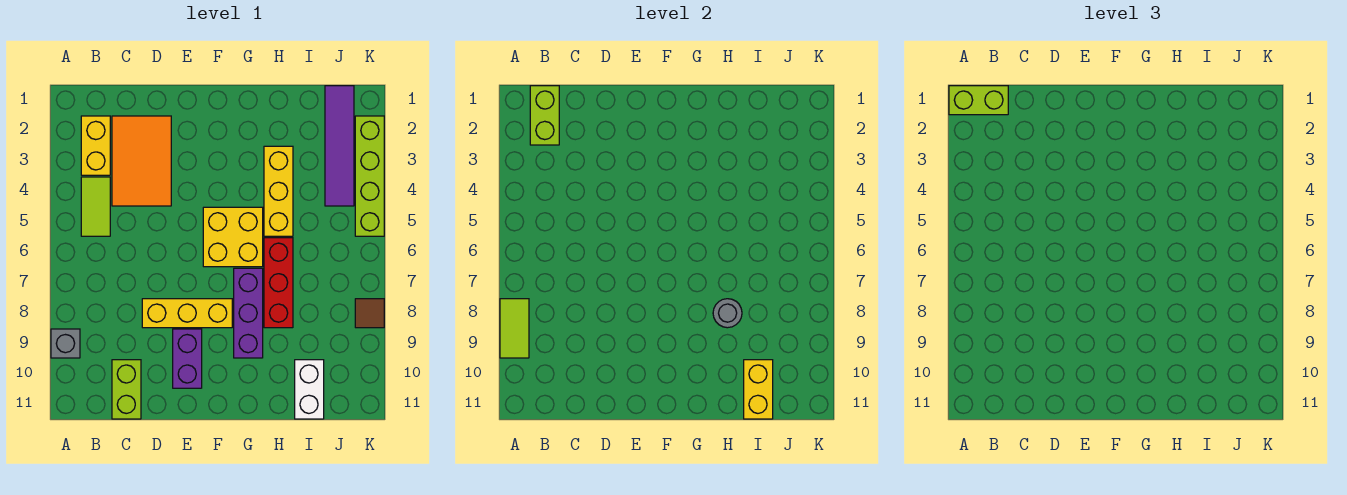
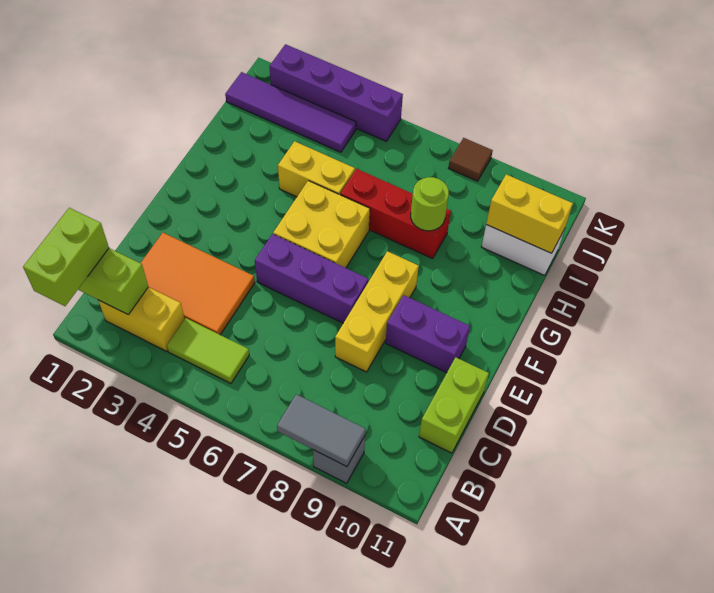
lime tile A8:A9 level 2 -> grey tile A8:A9 level 2
lime brick C10:C11 level 1 -> lime brick C11:D11 level 1
purple brick G7:G9 level 1 -> purple brick E5:E7 level 1
yellow brick H3:H5 level 1 -> yellow brick H4:H5 level 1
grey round brick H8 level 2 -> lime round brick H8 level 2
lime brick K2:K5 level 1 -> purple brick K2:K5 level 1

